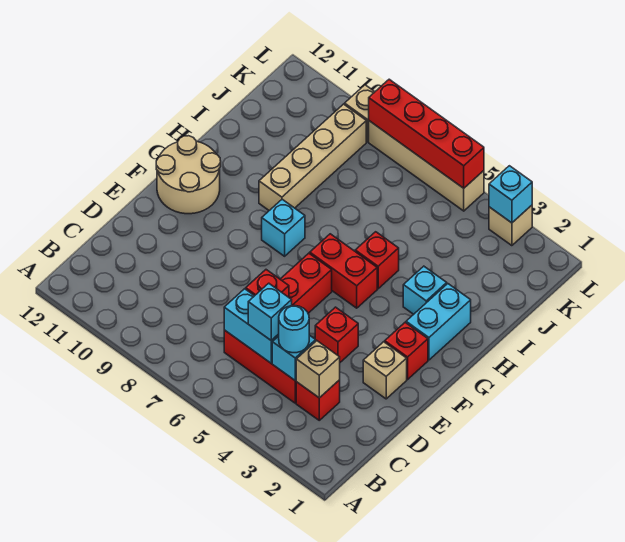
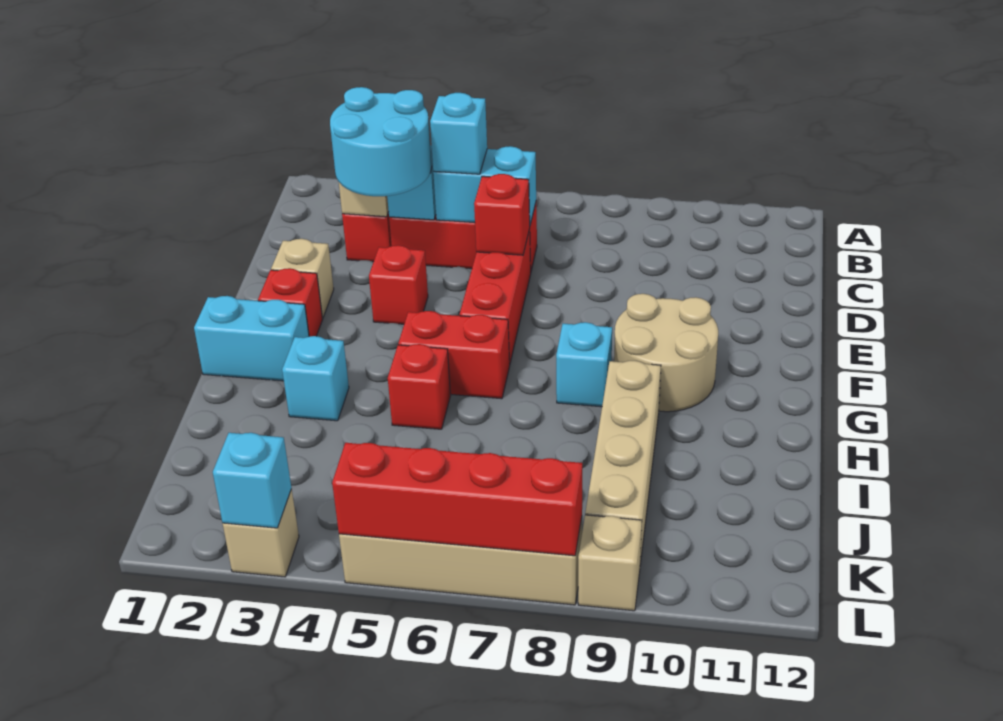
cyan round brick C4 level 3 -> cyan round brick C3:D4 level 3
tan round brick F11:G12 level 1 -> tan round brick F9:G10 level 1
cyan brick G2:H2 level 1 -> cyan brick G1:G2 level 1

